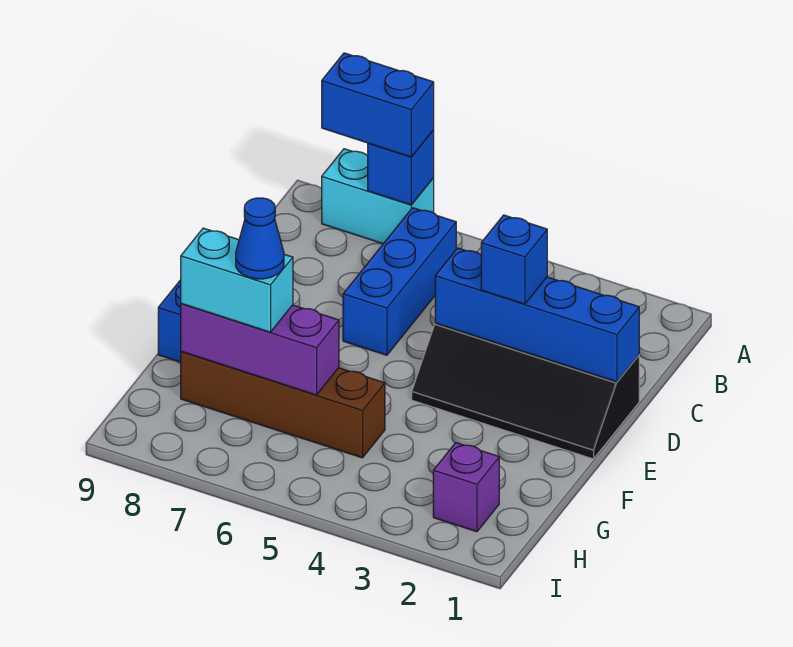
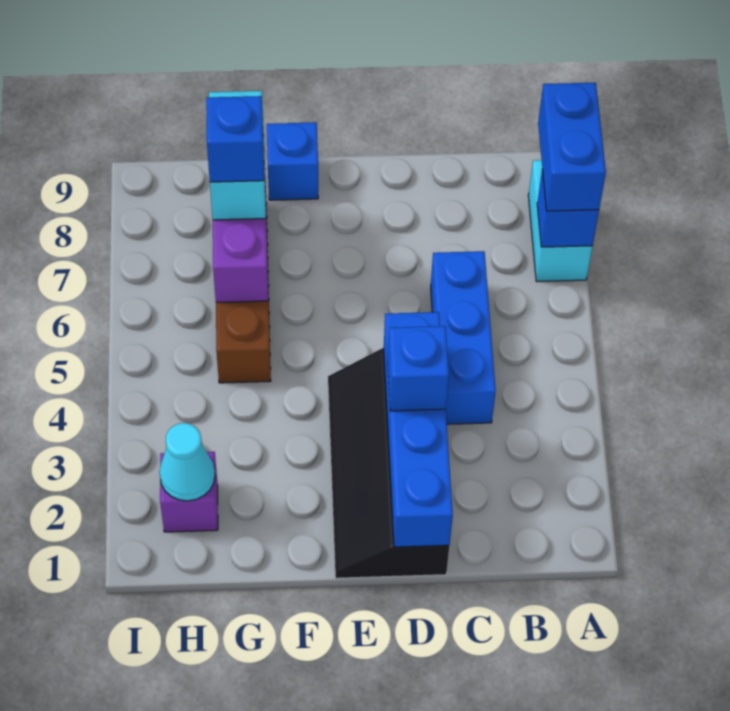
blue brick B6:D6 level 1 -> blue brick C4:C6 level 1
blue cone G7 level 4 -> blue brick G7 level 4
none -> cyan cone H2 level 2

